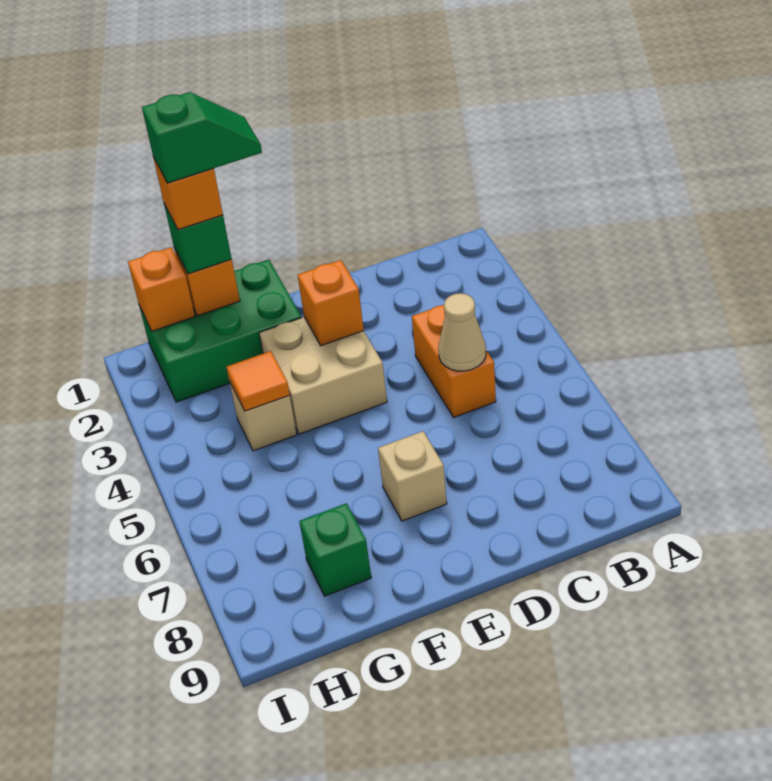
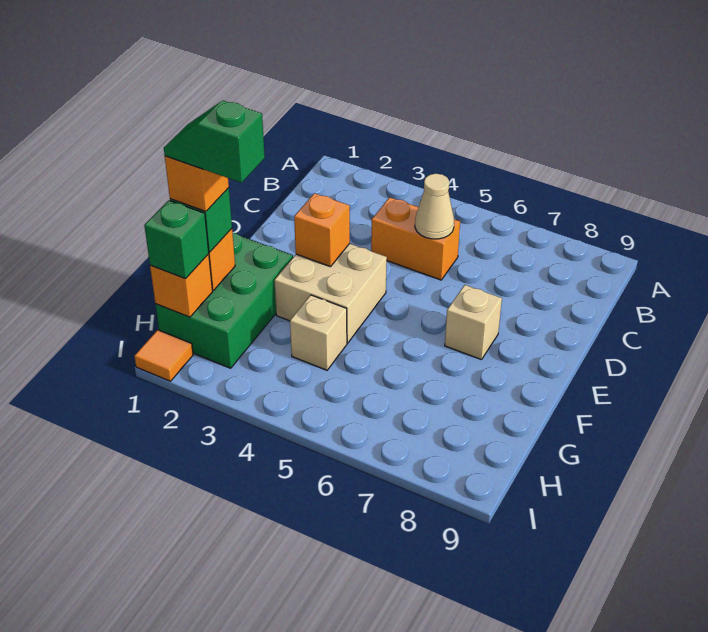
green slope F1:G1 level 5 top G -> green slope G1:G2 level 5 top 2
orange tile G4 level 2 -> orange tile I1 level 1
green brick G8 level 1 -> green brick H1 level 3

